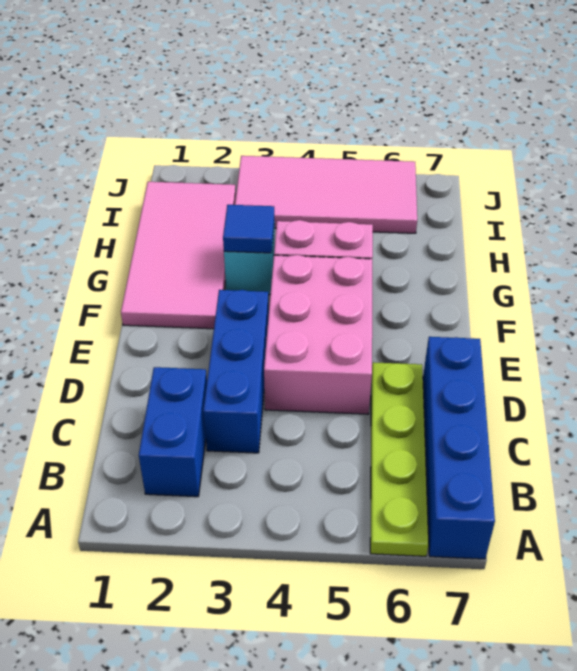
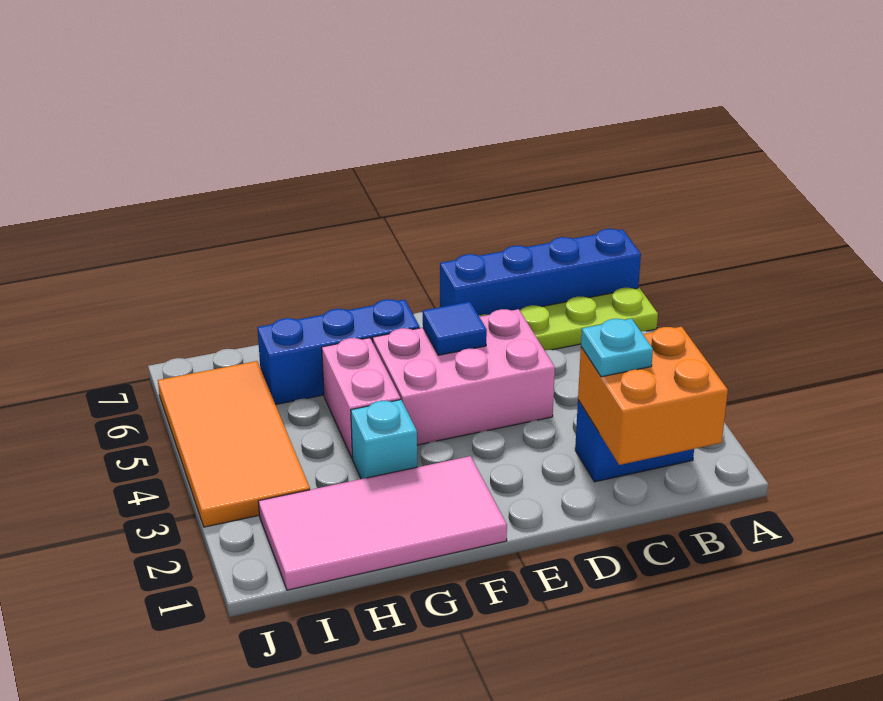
none -> orange brick B1:C2 level 2
none -> cyan plate C2 level 3
blue brick C3:E3 level 1 -> blue brick F6:H6 level 1
blue tile G3 level 2 -> blue tile E5 level 2
pink tile I3:J6 level 1 -> orange tile I3:J6 level 1

